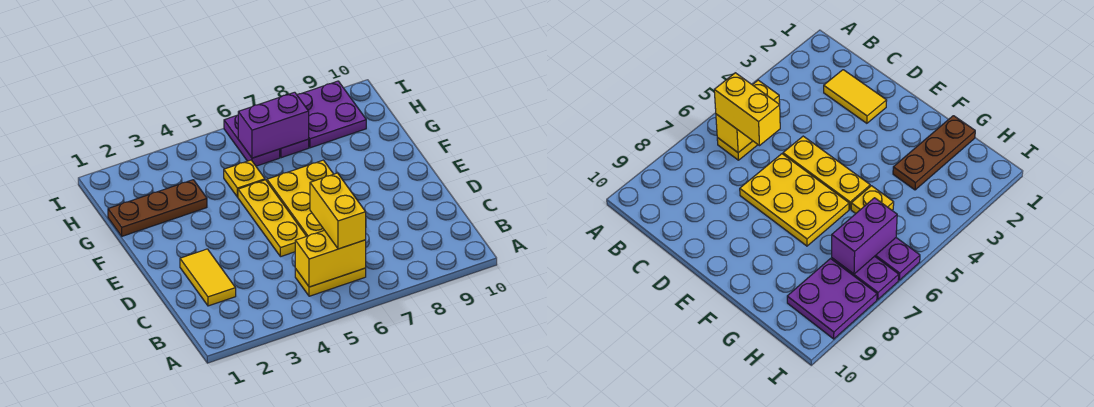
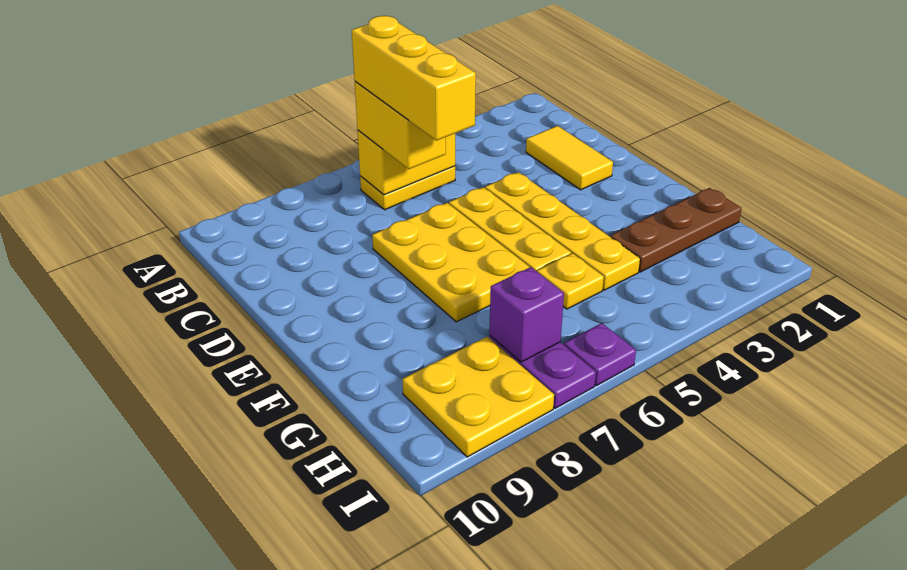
none -> yellow brick B6:D6 level 4
none -> yellow plate D4:G4 level 1
purple plate H6:I6 level 1 -> purple plate I6 level 1
purple brick H6:H7 level 2 -> purple brick H7 level 2
purple plate H8:I9 level 1 -> yellow plate H8:I9 level 1

